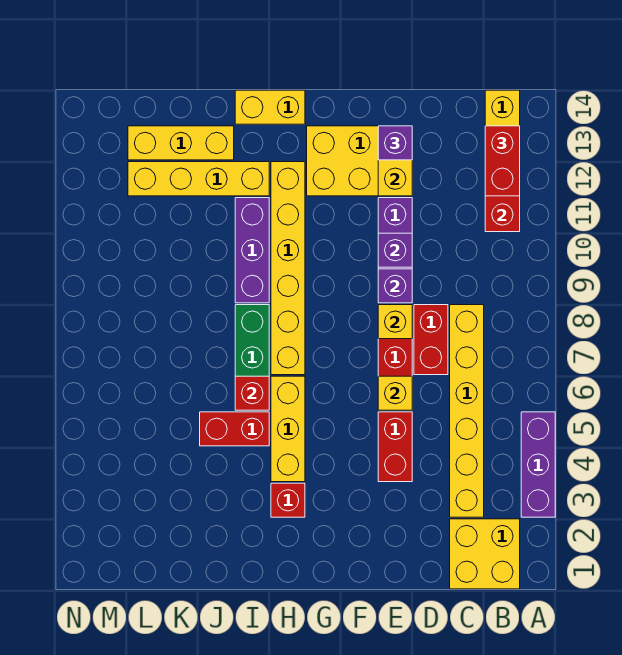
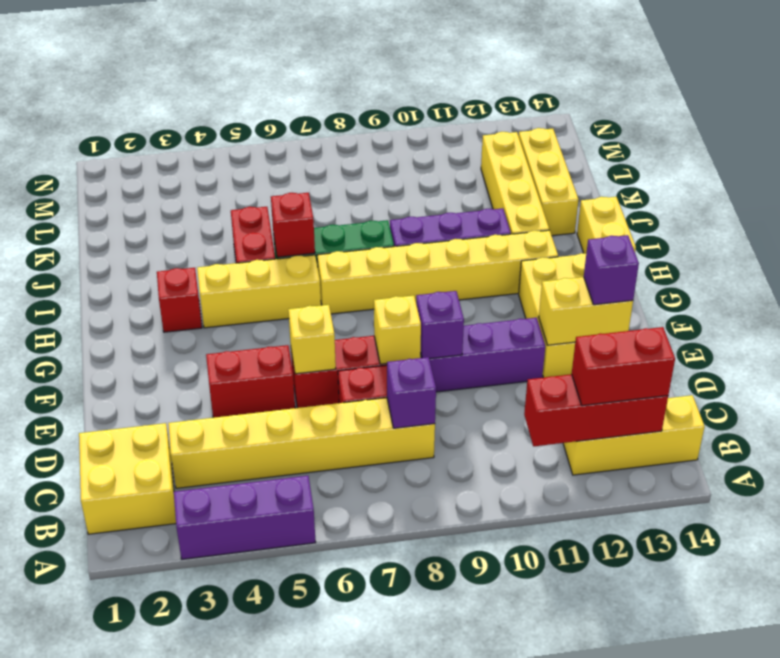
purple brick E10 level 2 -> purple brick C8 level 2

